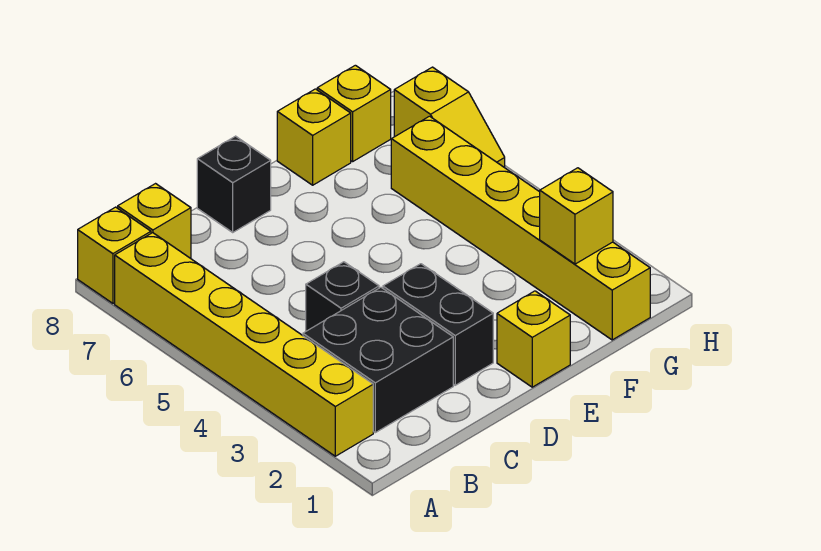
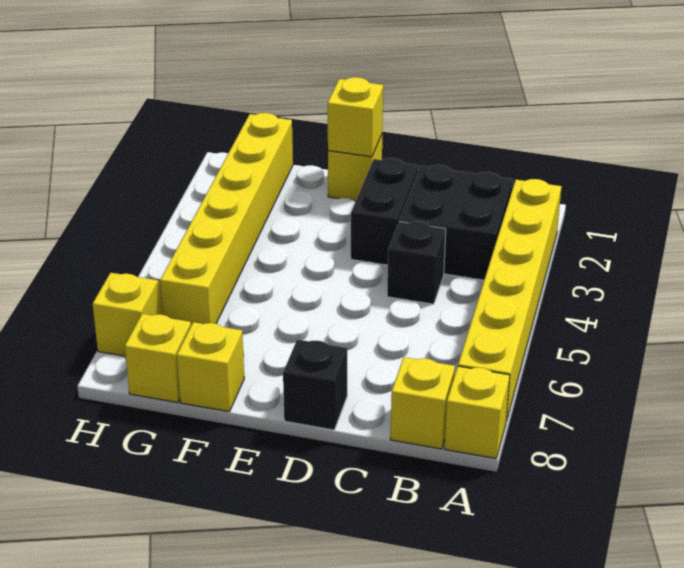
yellow brick G2 level 2 -> yellow brick E1 level 2

